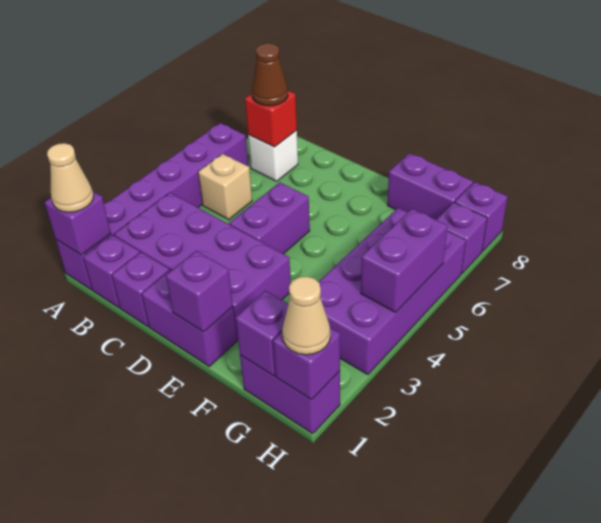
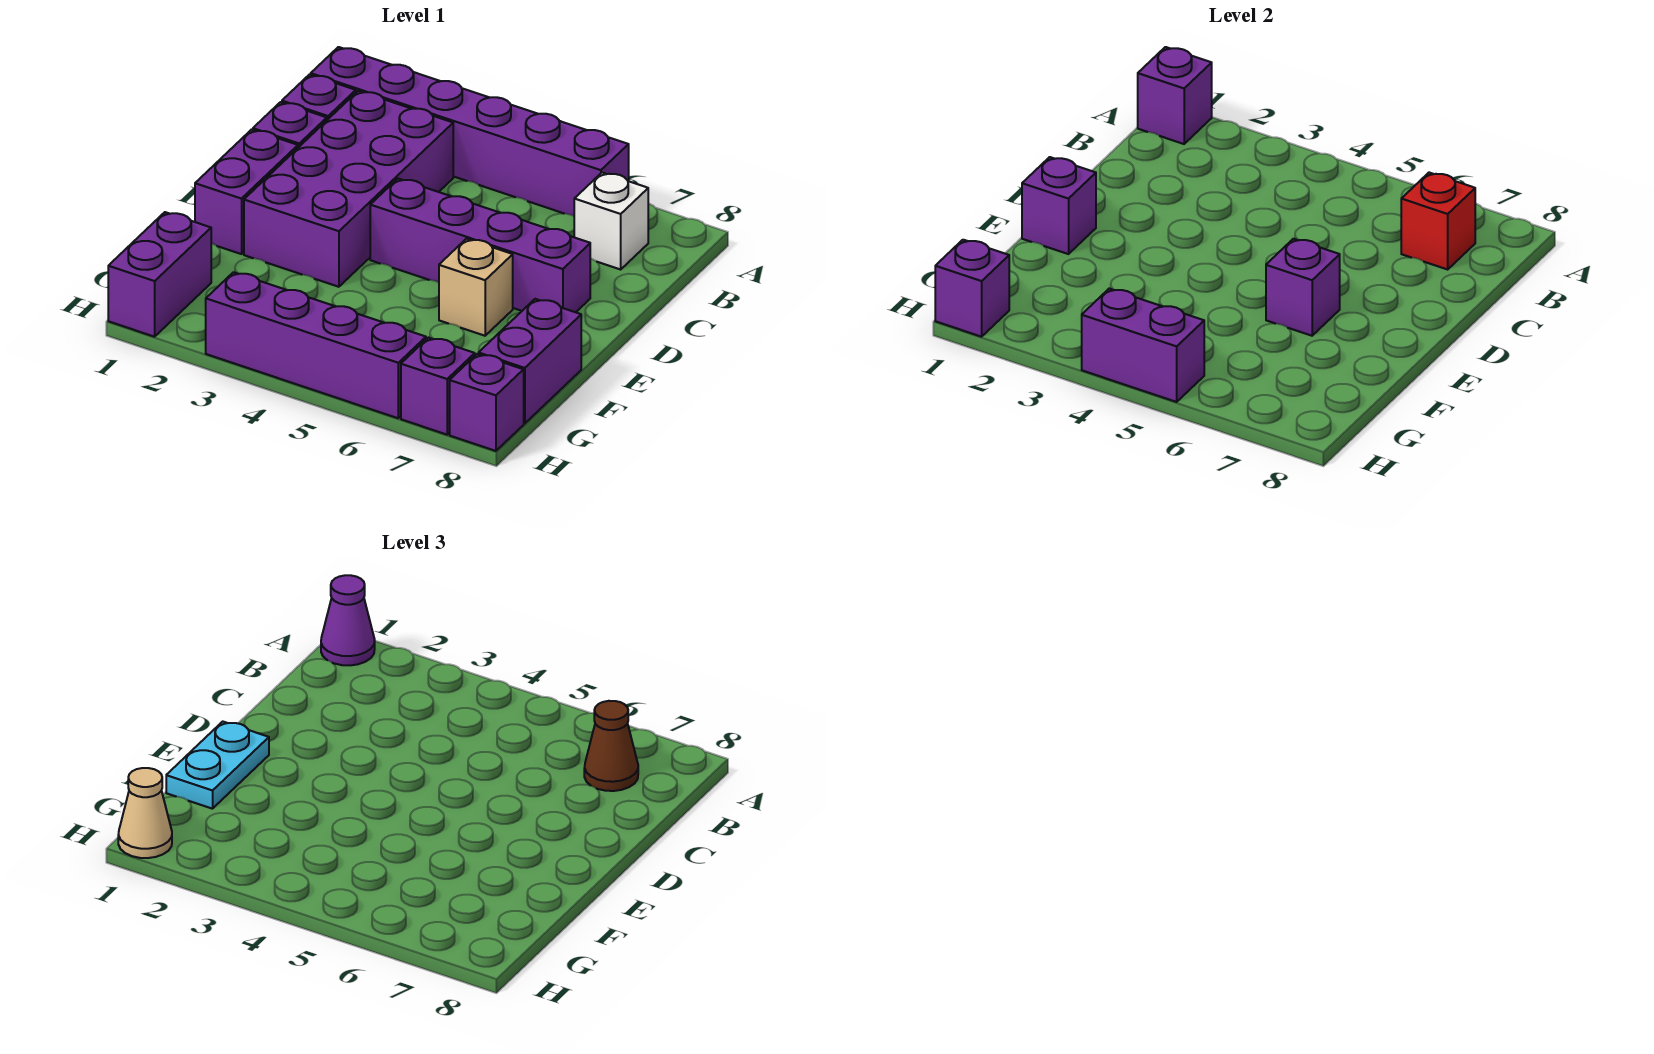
tan cone A1 level 3 -> purple cone A1 level 3
tan brick B5 level 1 -> tan brick E6 level 1
purple brick D4:D5 level 1 -> purple brick D4:D7 level 1
none -> cyan plate E1:F1 level 3
purple brick G1 level 2 -> purple brick E6 level 2
purple brick G3:H6 level 1 -> purple brick H3:H6 level 1

